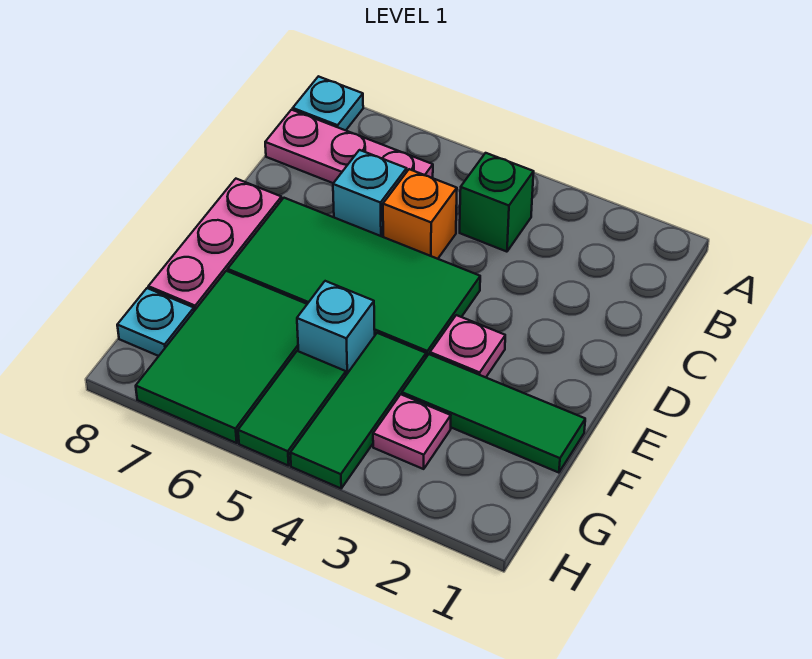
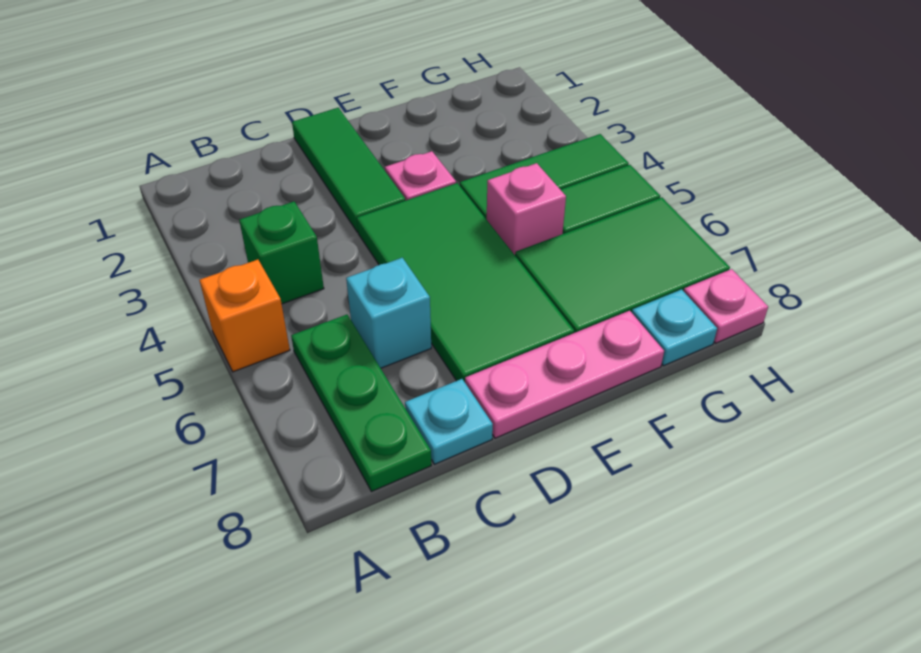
cyan plate A8 level 1 -> cyan plate C8 level 1
pink plate B6:B8 level 1 -> green plate B6:B8 level 1
orange brick C5 level 1 -> orange brick A5 level 1
green tile F1:F3 level 1 -> green tile D1:D3 level 1
cyan brick F5 level 1 -> pink brick F5 level 1
pink plate G3 level 1 -> pink plate H8 level 1

